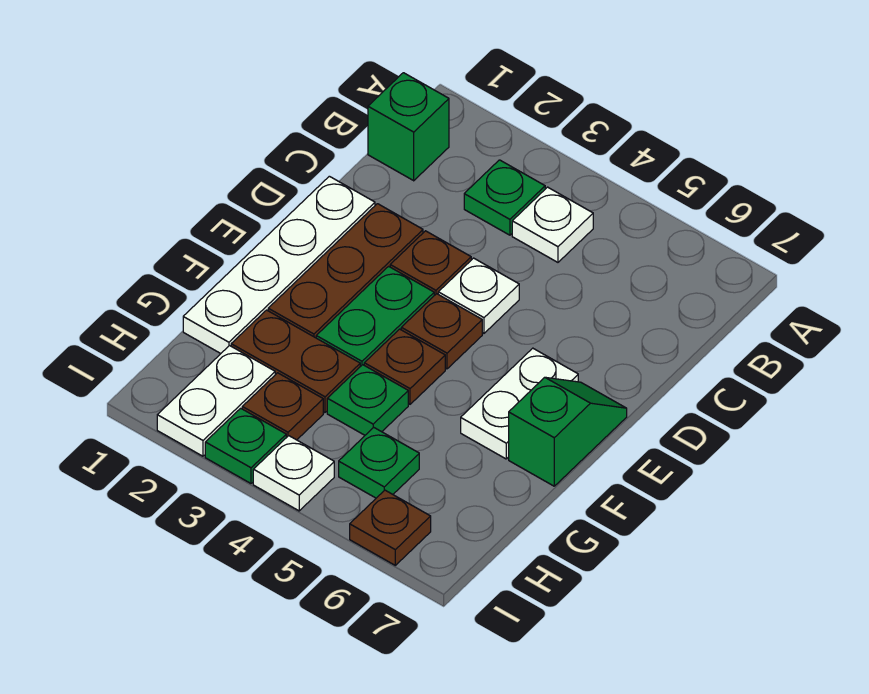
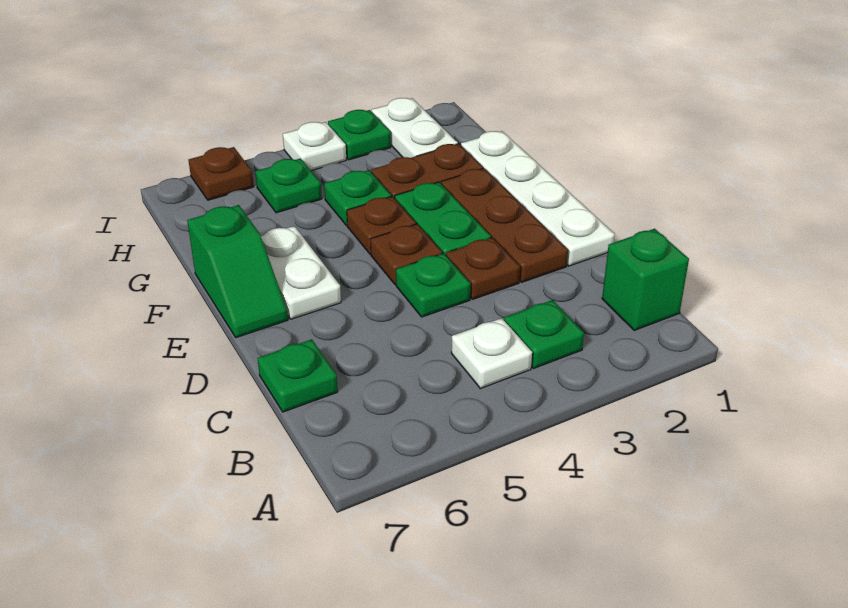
none -> green plate C7 level 1
white plate D4 level 1 -> green plate D4 level 1
brown plate H3 level 1 -> none

